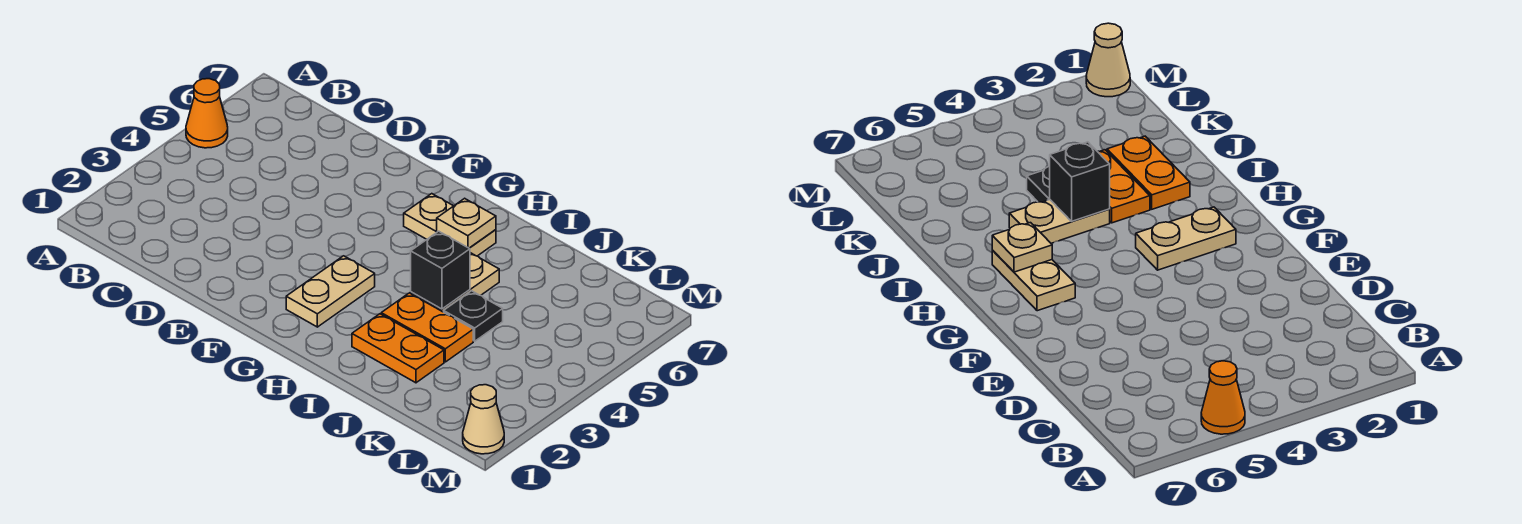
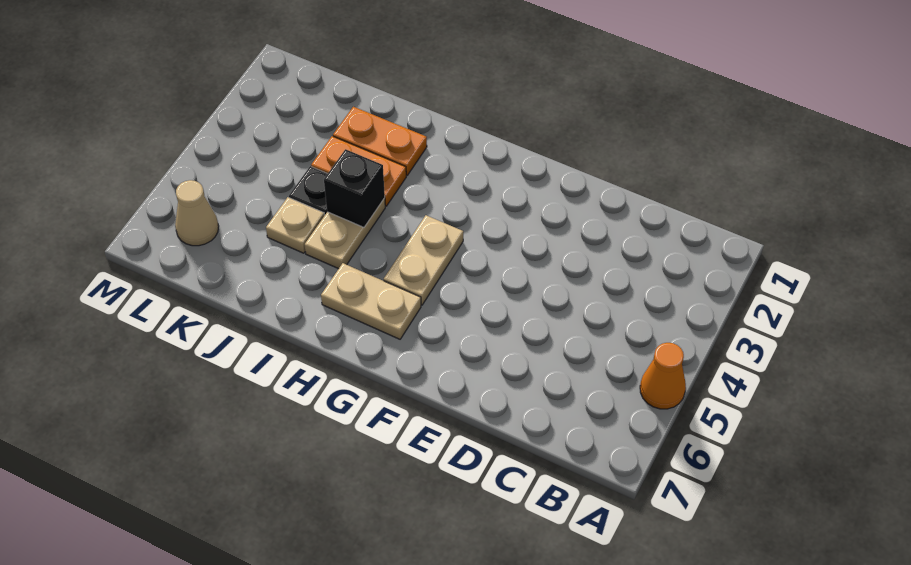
tan plate G2:G3 level 1 -> tan plate G4:G5 level 1
tan plate H6 level 2 -> tan plate J5 level 1
tan cone M1 level 1 -> tan cone L6 level 1

